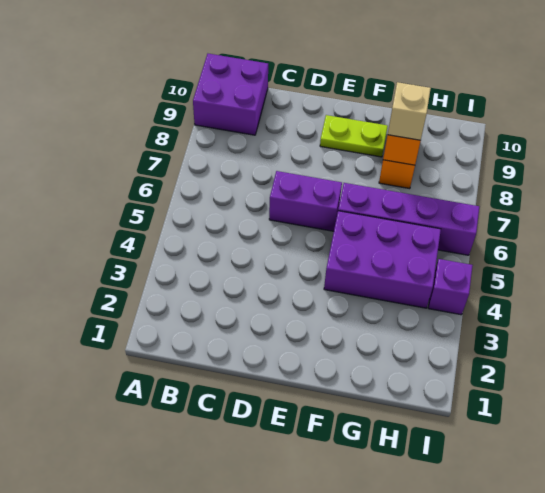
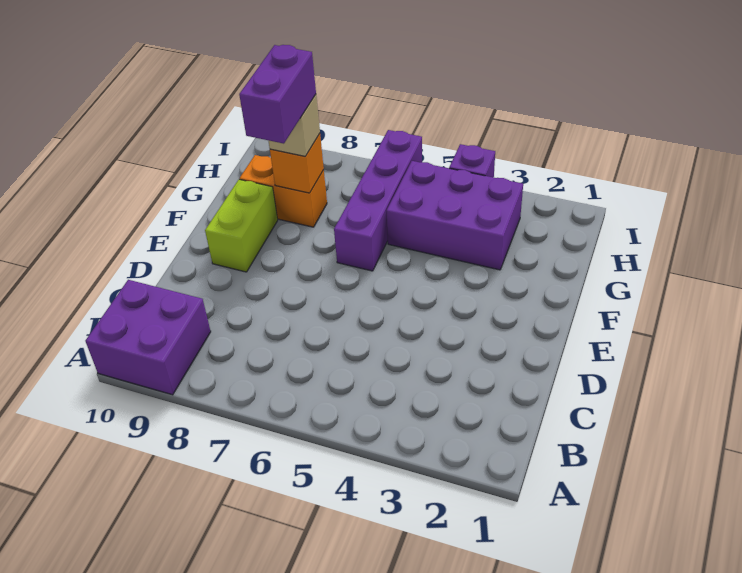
purple brick D6:E6 level 1 -> purple brick F8:G8 level 4
lime plate E9:F9 level 1 -> lime brick E9:F9 level 1
purple brick F4:H5 level 1 -> purple brick G3:H5 level 1

